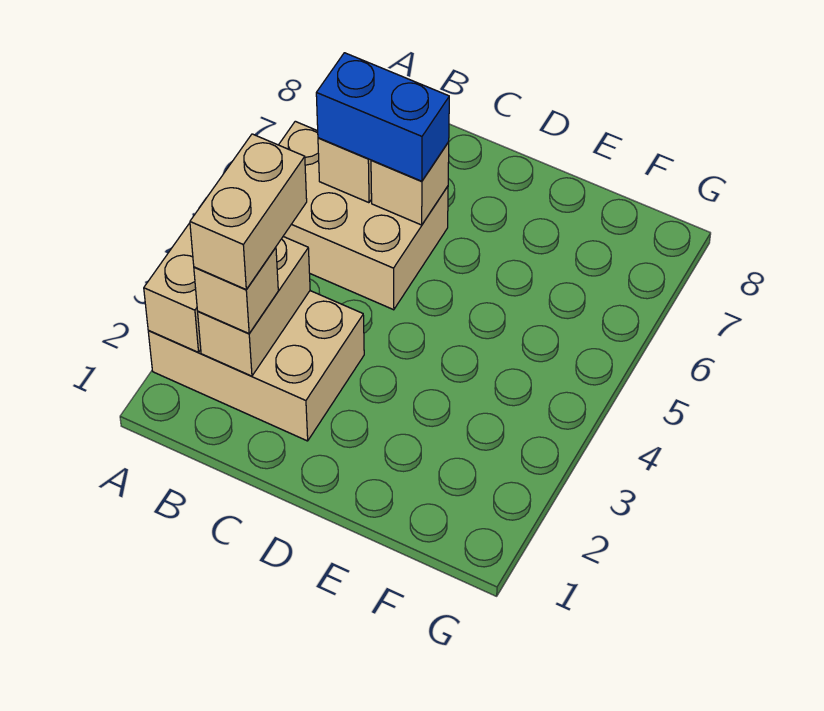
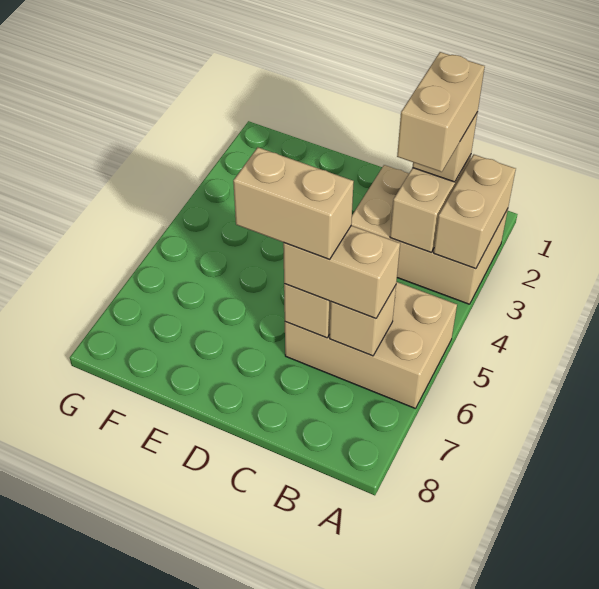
blue brick B6:C6 level 3 -> tan brick B6:C6 level 3
none -> tan brick C6:D6 level 4

